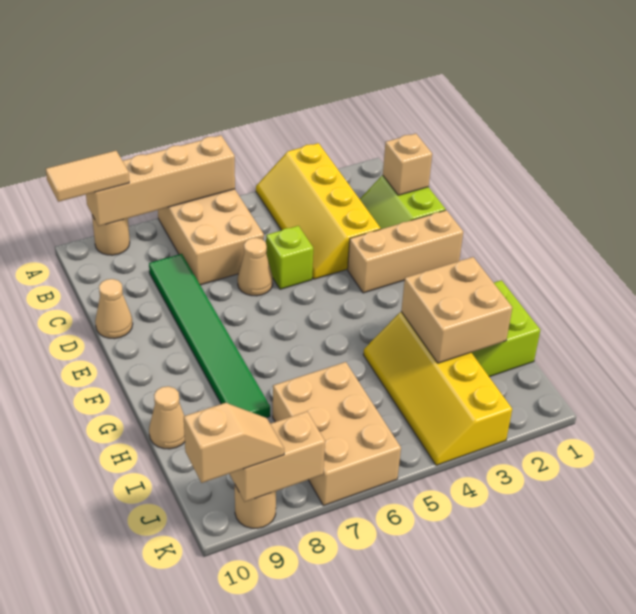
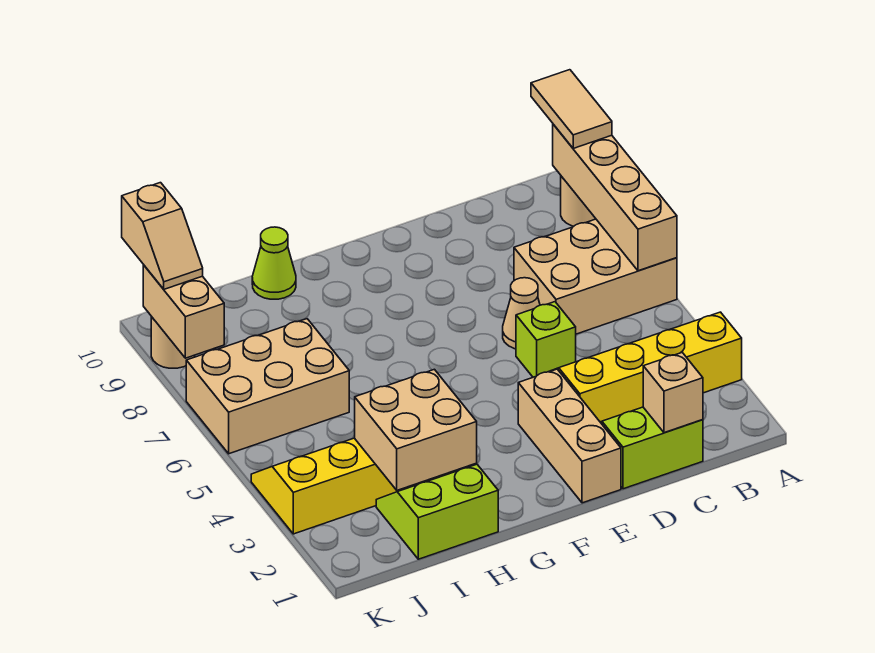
green tile C8:H8 level 1 -> none
tan cone D10 level 1 -> none
tan cone H10 level 1 -> lime cone H10 level 1

